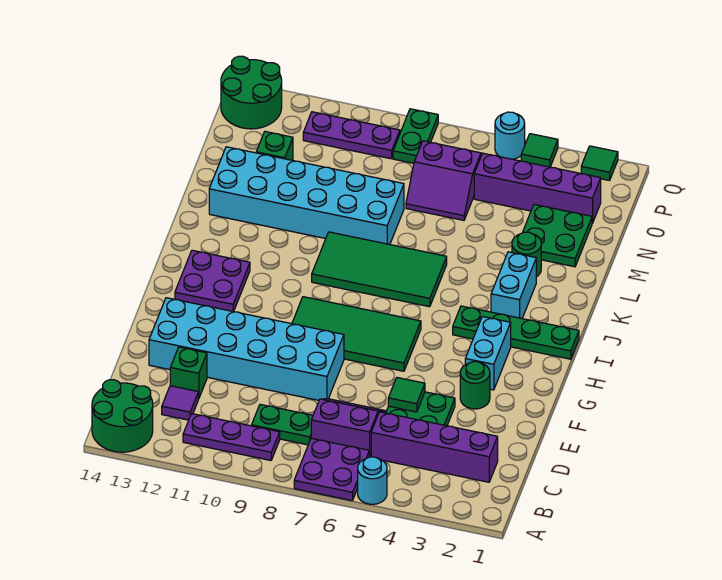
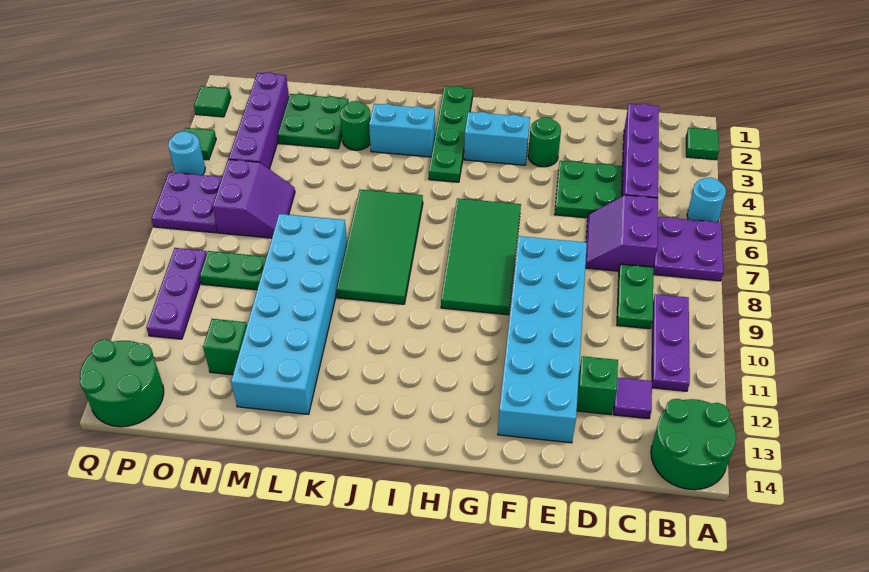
green tile E5 level 2 -> green tile A2 level 1
purple plate H12:I13 level 1 -> purple plate P6:Q7 level 1
green plate P8:Q8 level 1 -> green plate N9:O9 level 1

